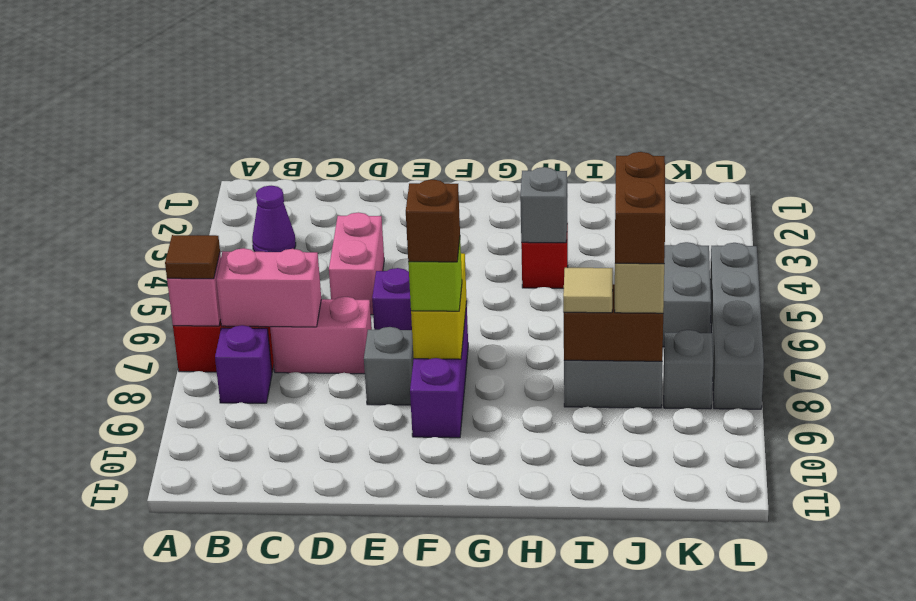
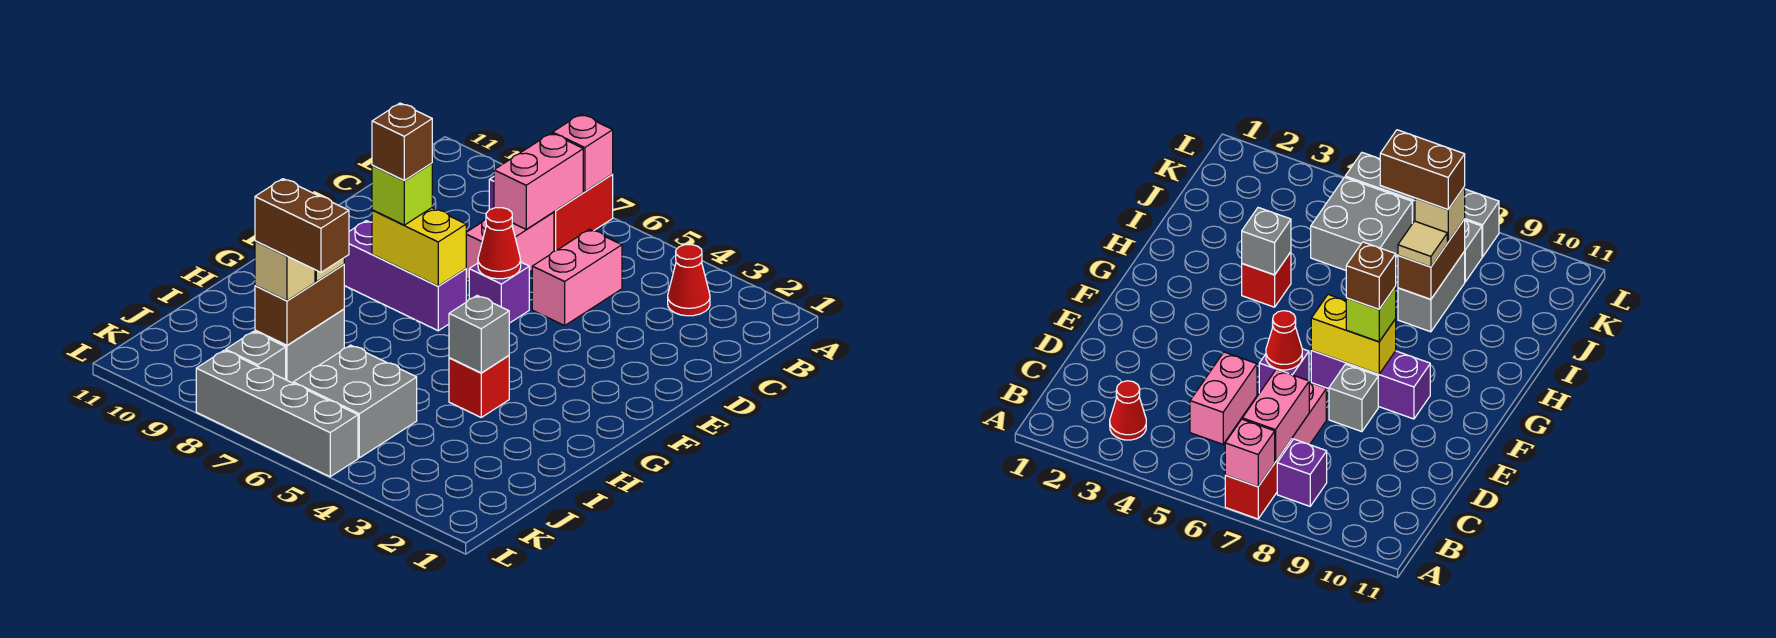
brown tile A7 level 3 -> none
purple cone B3 level 1 -> red cone B3 level 1
pink brick D4:D5 level 1 -> pink brick C5:D5 level 1
none -> red cone E6 level 2

